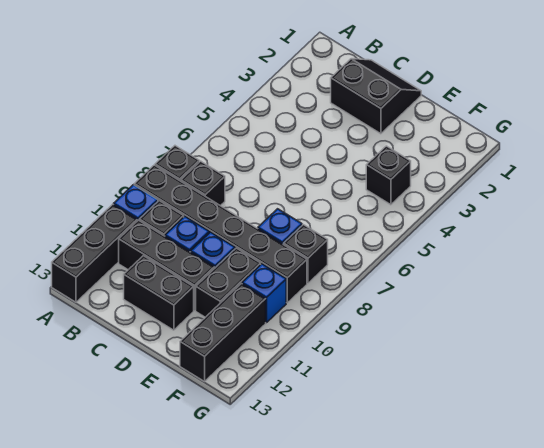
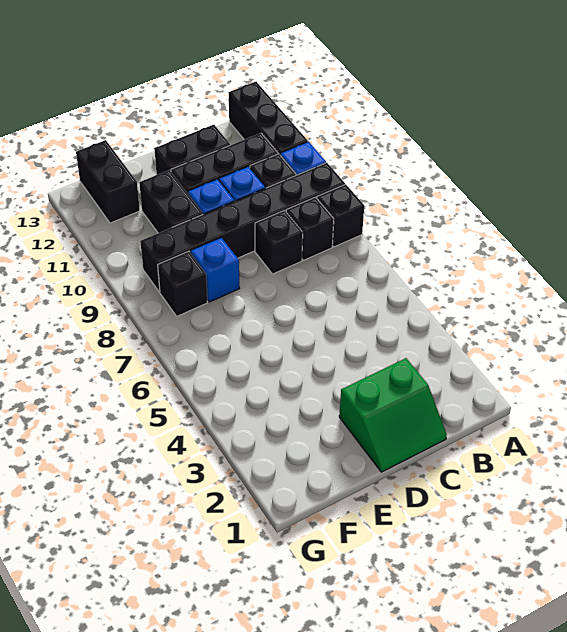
black slope C1:D2 level 1 top 2 -> green slope C1:D2 level 1 top 2
black brick F4 level 1 -> black brick C8 level 1
blue brick F10 level 1 -> none
black brick F11:F13 level 1 -> black brick F12:F13 level 1

